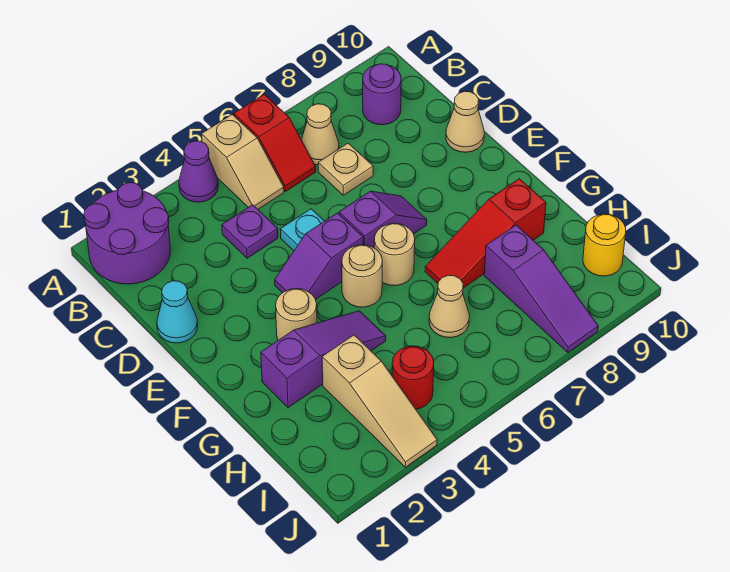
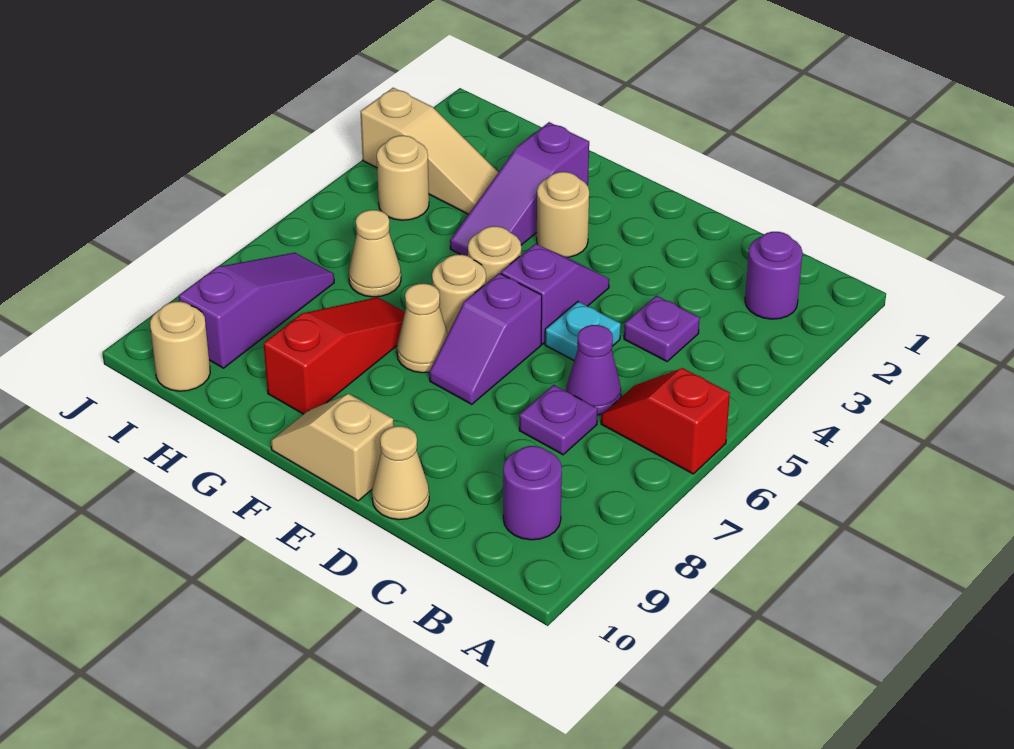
purple round brick A1:B2 level 1 -> purple round brick B2 level 1
purple cone A4 level 1 -> purple cone C6 level 1
tan slope A5:B5 level 1 top A -> tan slope E10:F10 level 1 top E
tan cone B7 level 1 -> tan cone F7 level 1
tan plate C7 level 1 -> purple plate C7 level 1
cyan cone D1 level 1 -> none
tan slope H3:J3 level 1 top H -> tan slope H3:J3 level 1 top J
purple slope H8:J8 level 1 top H -> purple slope I7:I9 level 1 top 9
red round brick I4 level 1 -> tan round brick I4 level 1
yellow round brick I10 level 1 -> tan round brick I10 level 1

